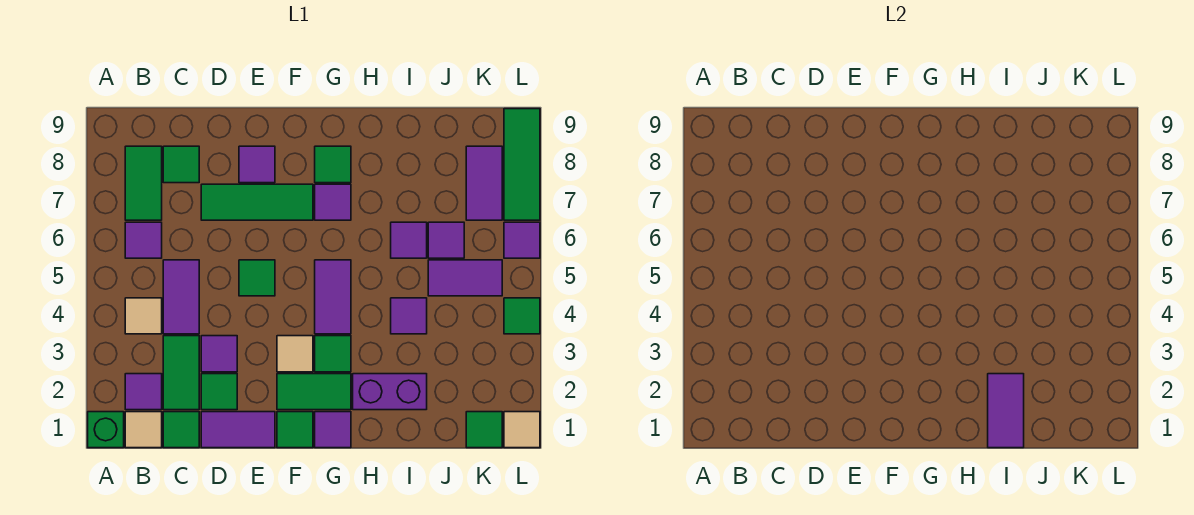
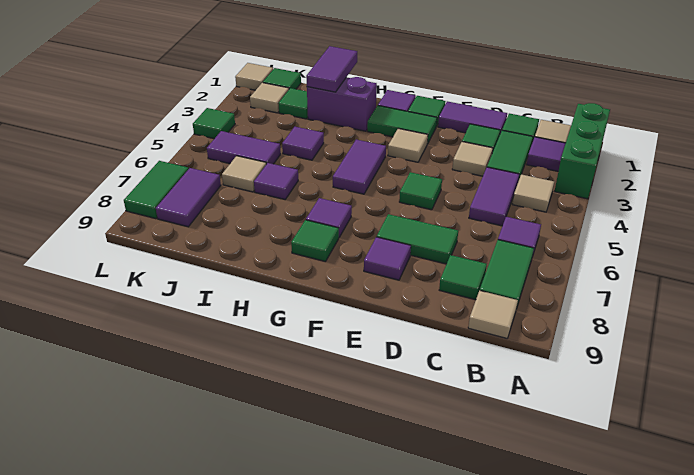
green brick A1 level 1 -> green brick A1:A3 level 1
none -> tan tile B9 level 1
purple tile D3 level 1 -> tan tile D3 level 1
green tile D7:F7 level 1 -> green tile D7:E7 level 1
green tile G3 level 1 -> green tile J2 level 1
purple tile J6 level 1 -> tan tile J6 level 1
none -> tan tile K2 level 1
purple tile L6 level 1 -> none
green tile L7:L9 level 1 -> green tile L7:L8 level 1

